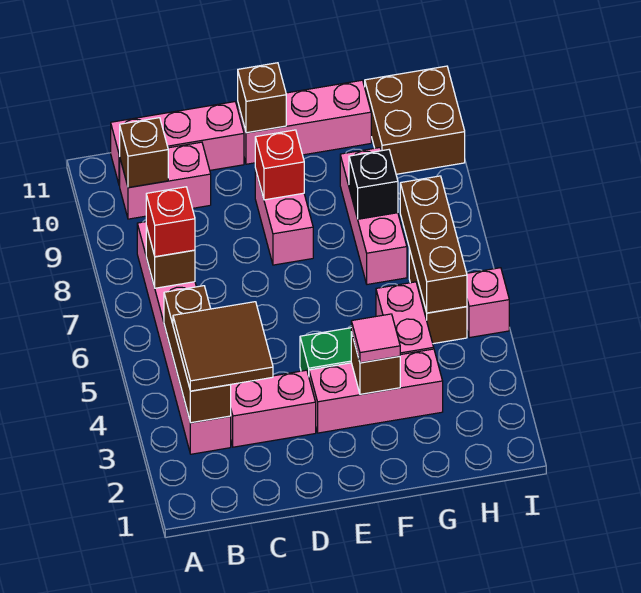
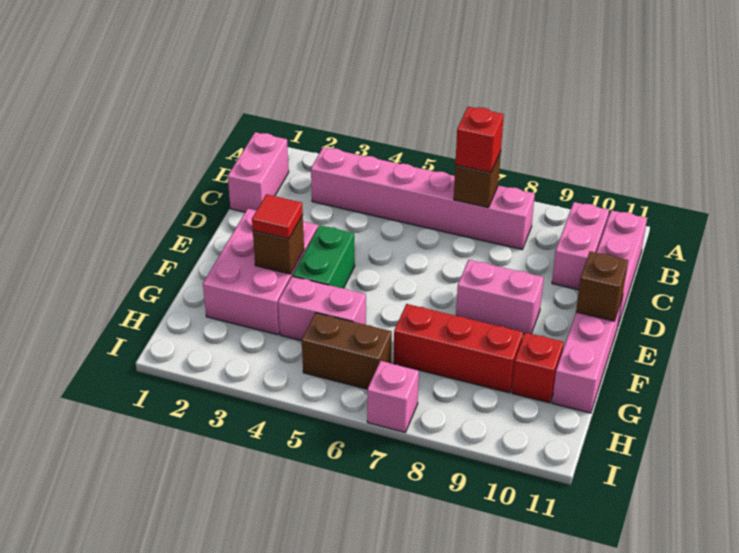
brown brick B3:B5 level 2 -> none
brown tile B3:C4 level 3 -> none
brown brick B10 level 2 -> none
pink brick C3:D3 level 1 -> pink brick B1:C1 level 1
pink brick E3:G3 level 1 -> pink brick E2:G3 level 1
red brick E9 level 2 -> red brick G10 level 1
pink tile F3 level 3 -> red tile F3 level 3
pink brick G7:G9 level 1 -> red brick G7:G9 level 1
black brick G8 level 2 -> none
brown brick H5:H7 level 2 -> none
brown brick H10:I11 level 1 -> none
pink brick I5 level 1 -> pink brick I7 level 1

